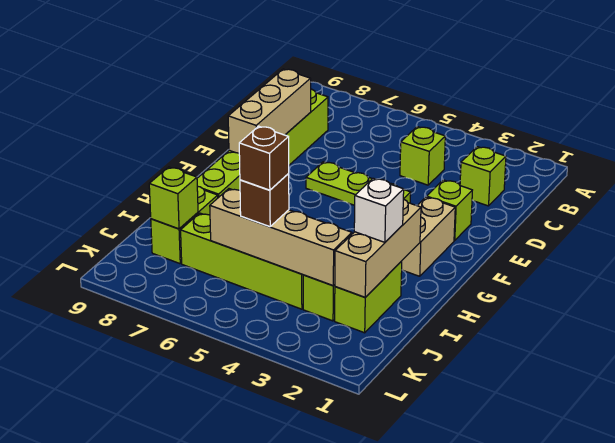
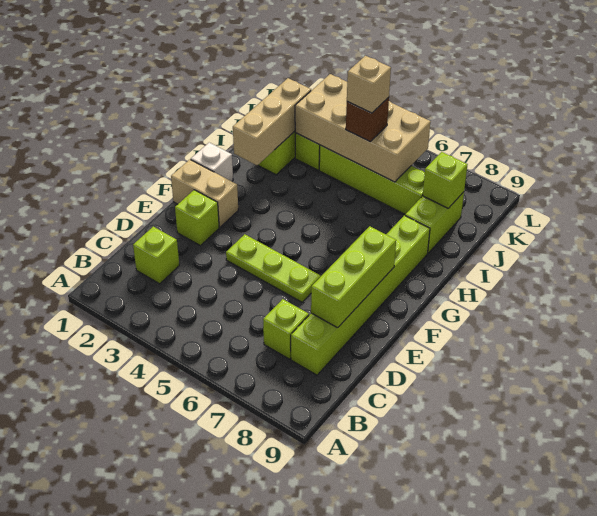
lime brick C4 level 1 -> lime brick C7 level 1
tan brick D8:F8 level 2 -> lime brick D8:F8 level 2
tan brick F2:G2 level 1 -> tan brick F1:F2 level 1
white brick I2 level 3 -> white brick G1 level 1
tan brick J3:J6 level 2 -> tan brick J3:K6 level 2
brown brick J5 level 4 -> tan brick J5 level 4

